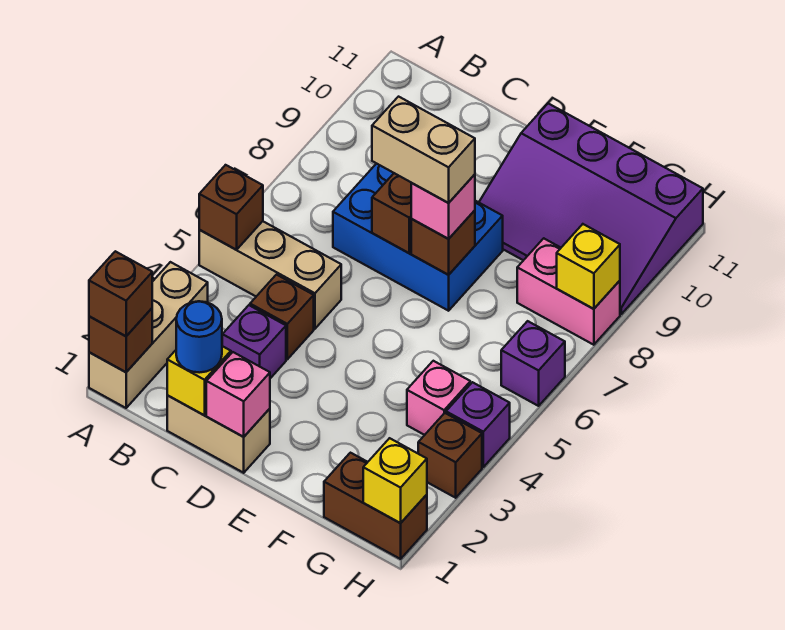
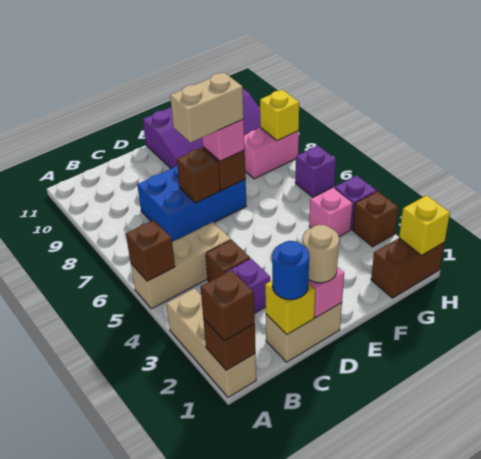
none -> tan round brick D1 level 3

